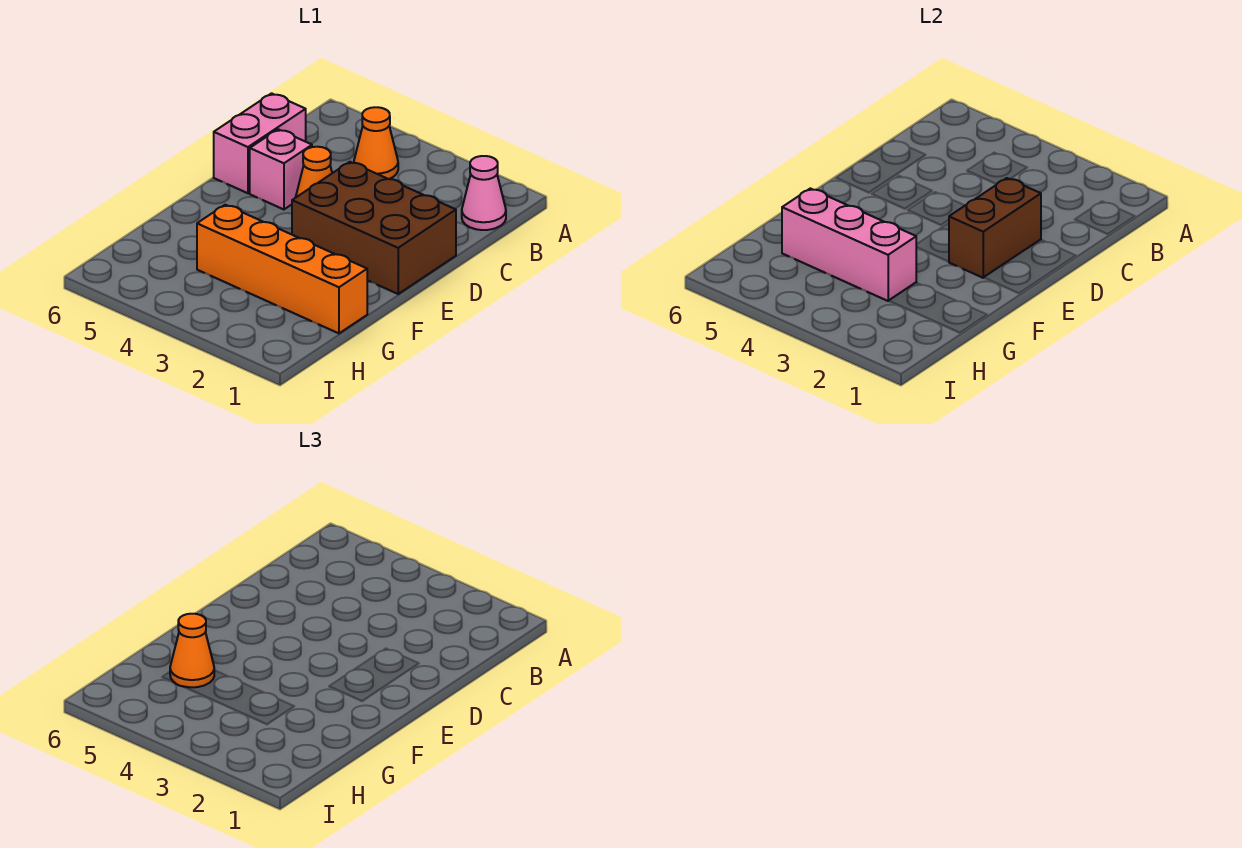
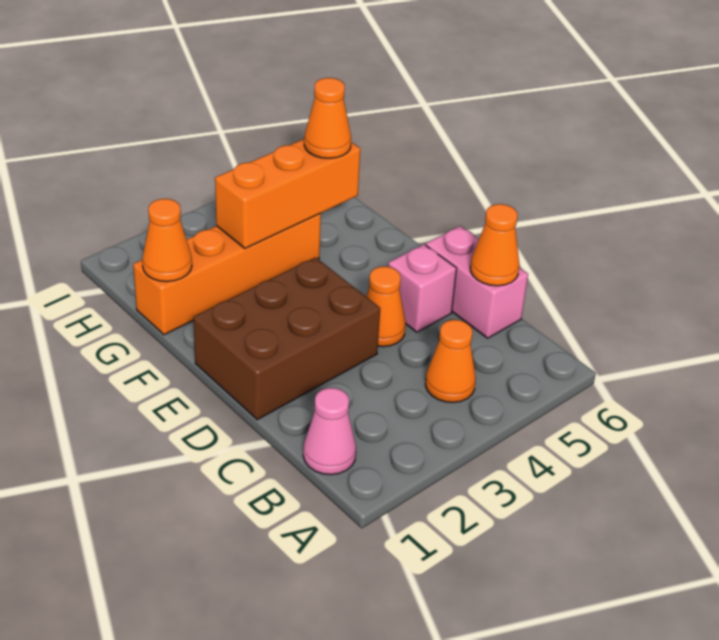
none -> orange cone C6 level 2
brown brick D2:E2 level 2 -> none
none -> orange cone G1 level 2
pink brick G3:G5 level 2 -> orange brick G3:G5 level 2

